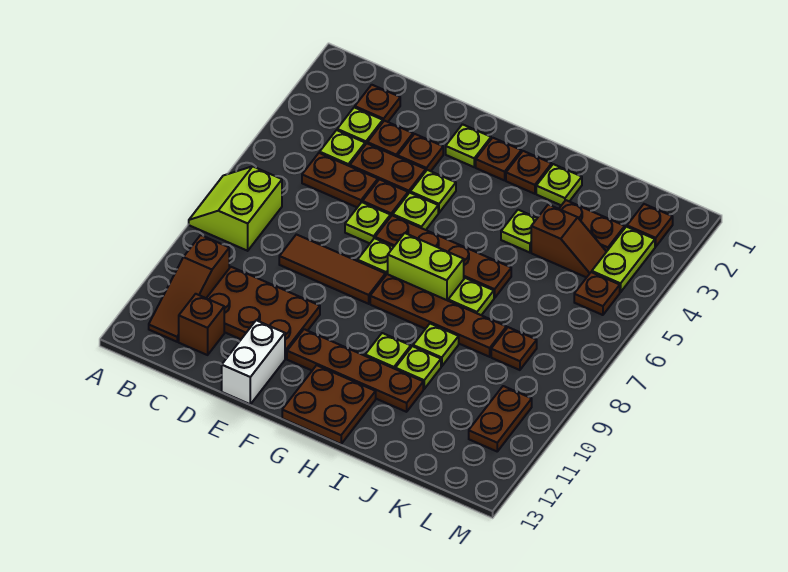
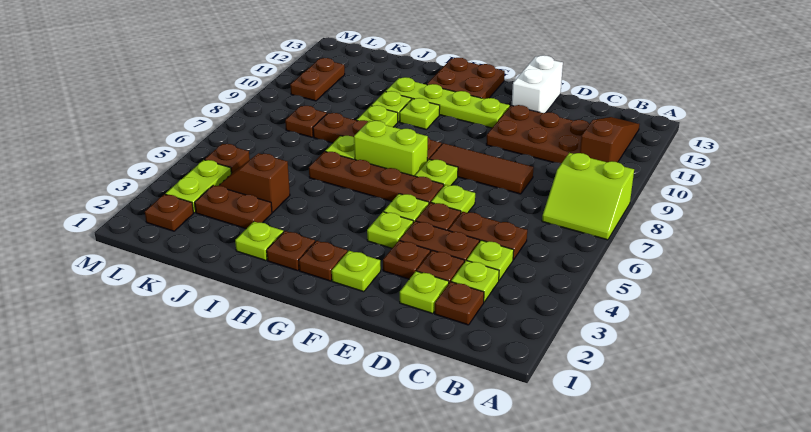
lime slope A7:B8 level 1 top B -> lime slope A7:B8 level 1 top 8
brown brick C12 level 1 -> none
brown plate F11:I11 level 1 -> lime plate F11:I11 level 1
lime plate I4 level 1 -> lime plate D2 level 1

